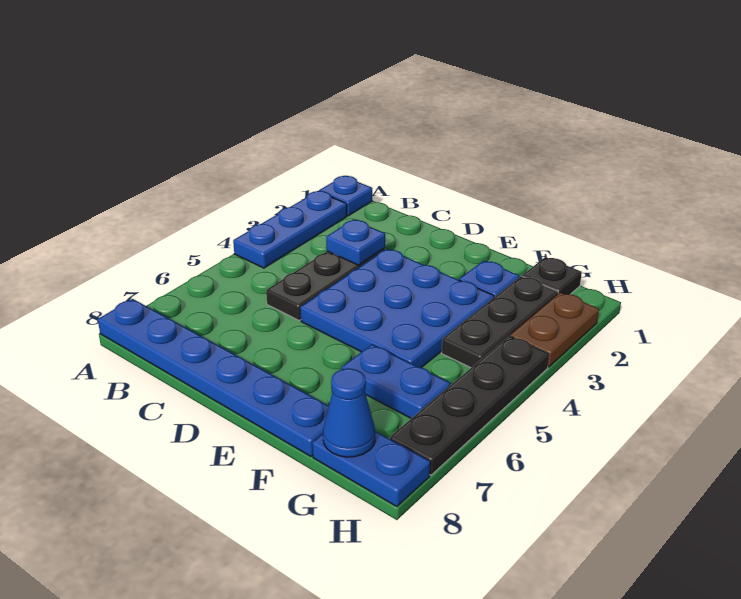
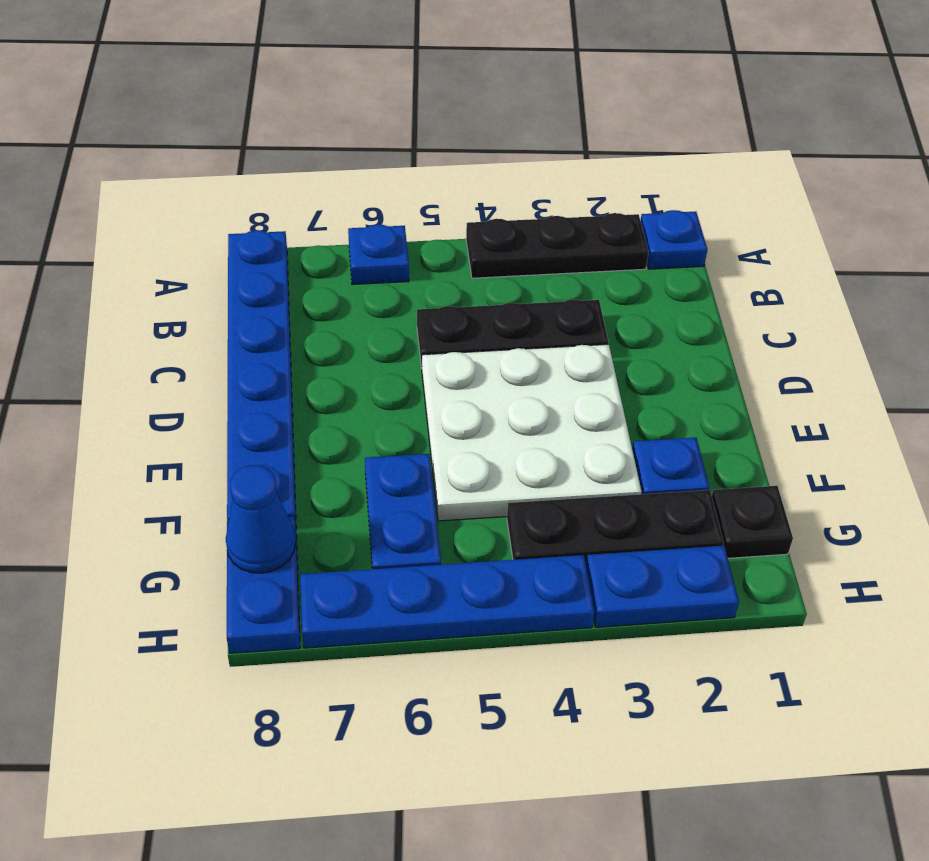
blue plate A2:A4 level 1 -> black plate A2:A4 level 1
blue plate C3 level 2 -> blue plate A6 level 1
blue plate D3:F5 level 1 -> white plate D3:F5 level 1
brown plate H2:H3 level 1 -> blue plate H2:H3 level 1
black plate H4:H7 level 1 -> blue plate H4:H7 level 1

